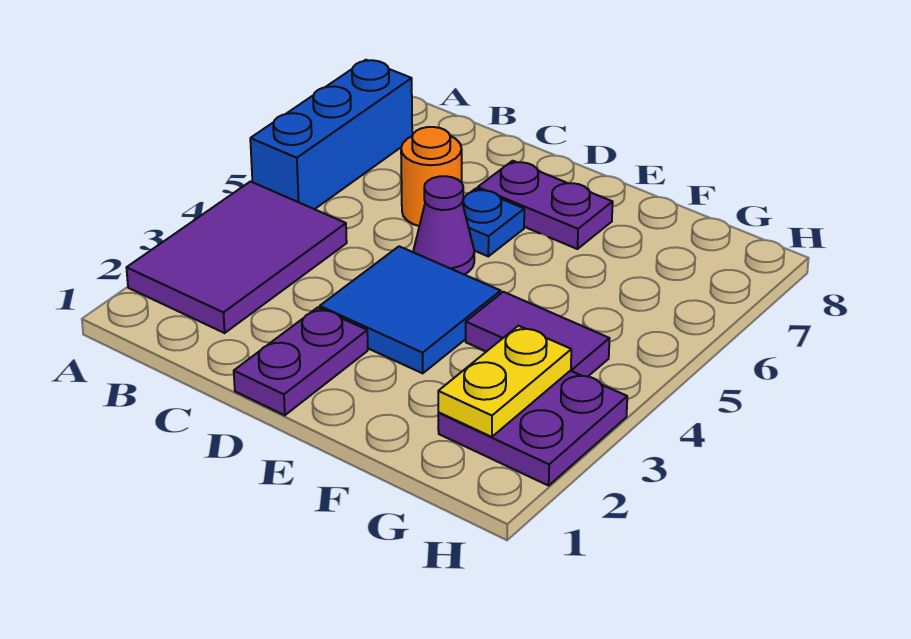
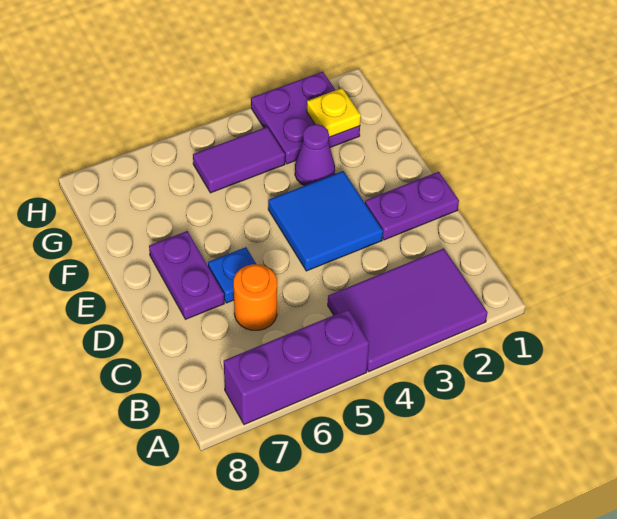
blue brick A5:A7 level 1 -> purple brick A5:A7 level 1
purple cone D5 level 1 -> purple cone F3 level 1
purple tile F4:G4 level 1 -> purple tile G4:G5 level 1
yellow plate G2:G3 level 2 -> yellow plate G2 level 2

